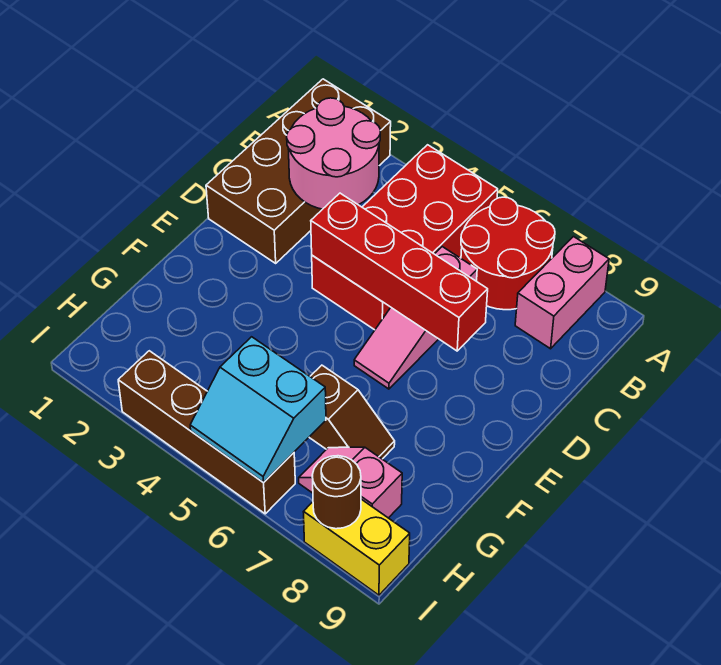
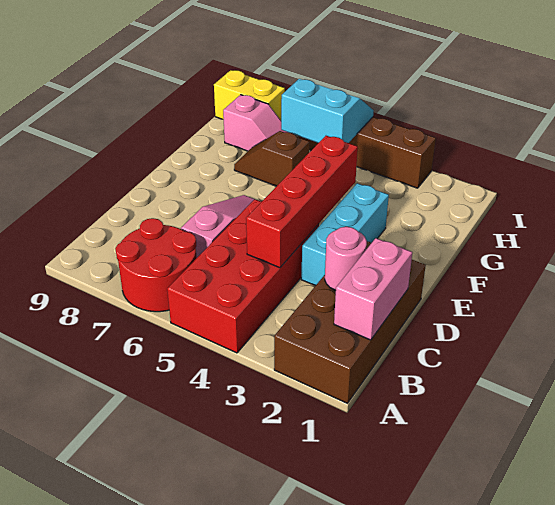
pink brick A8:B8 level 1 -> pink brick B1:C1 level 2
pink round brick B2:C3 level 2 -> pink round brick C2 level 2
none -> cyan brick D3:F3 level 1
red brick D4:D7 level 2 -> red brick C4:F4 level 2
brown round brick I8 level 2 -> none

